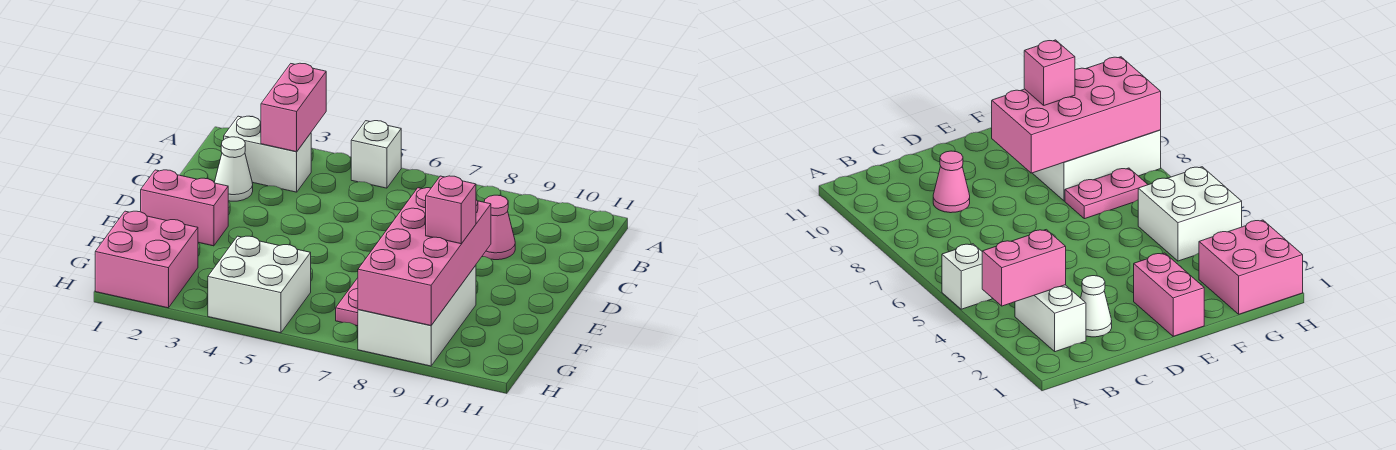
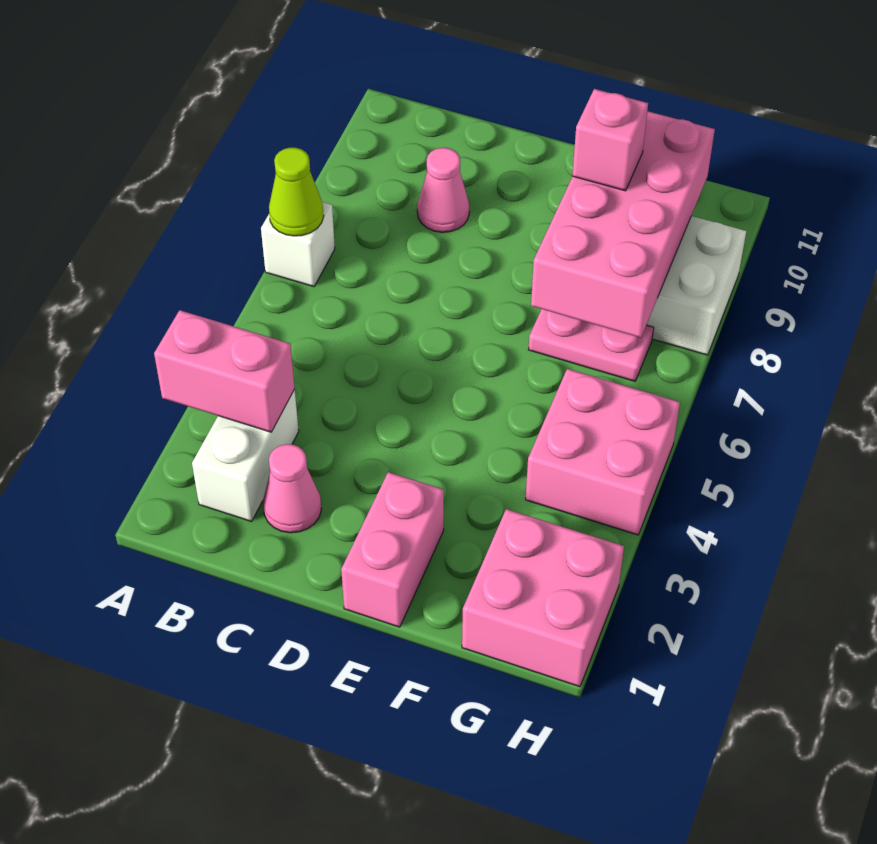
white brick A5 level 1 -> white brick A7 level 1
none -> lime cone A7 level 2
white cone C2 level 1 -> pink cone C2 level 1
pink brick E8:H9 level 2 -> pink brick F7:G10 level 2
white brick G4:H5 level 1 -> pink brick G4:H5 level 1

